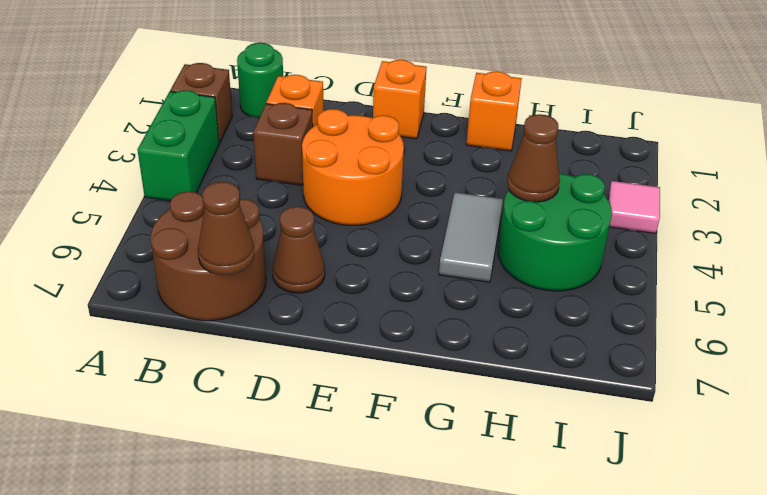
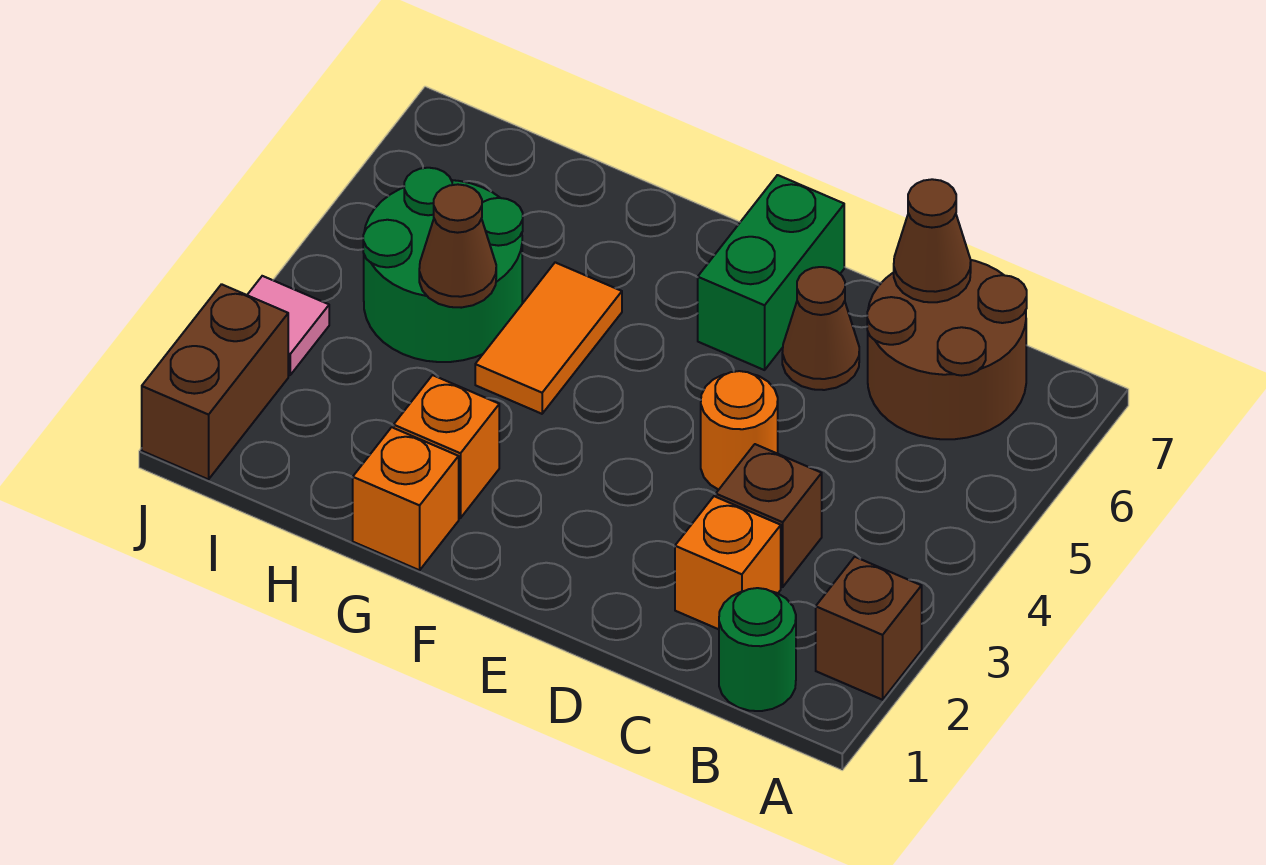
green brick A3:A4 level 1 -> green brick E6:E7 level 1
orange round brick D3:E4 level 1 -> orange round brick D4 level 1
orange brick E1 level 1 -> orange brick G2 level 1
grey tile G4:G5 level 1 -> orange tile G4:G5 level 1
none -> brown brick J1:J2 level 1

